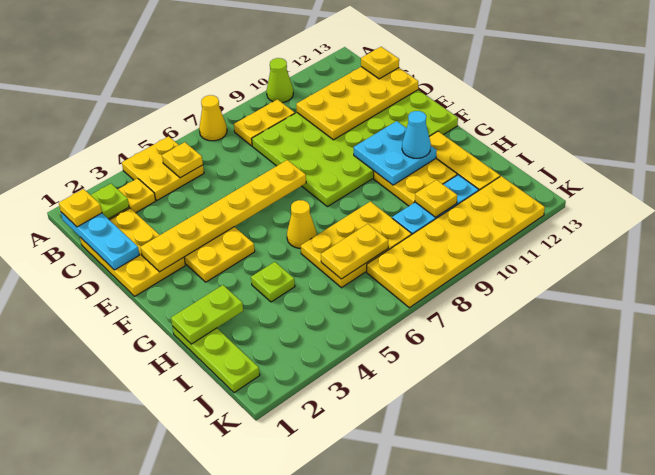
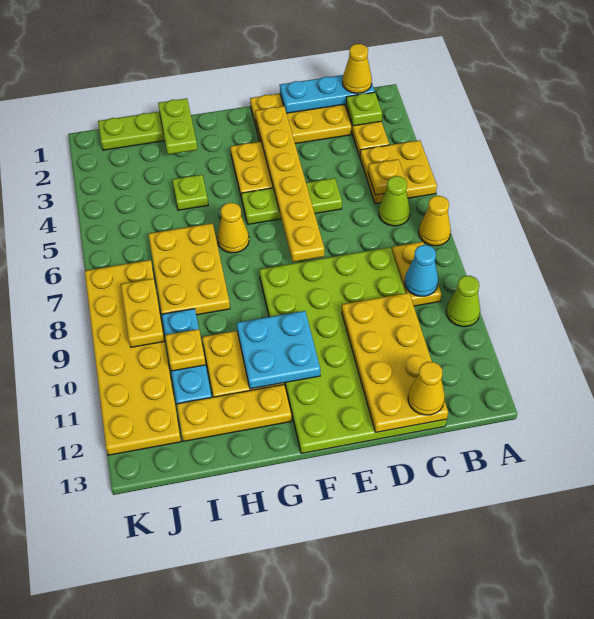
yellow plate B1 level 3 -> yellow cone B1 level 3
none -> lime cone B6 level 1
yellow plate C13 level 3 -> yellow cone C13 level 3
none -> lime plate D5:F5 level 1
cyan cone G11 level 3 -> cyan cone B9 level 2
yellow plate I6:I7 level 2 -> yellow plate J8:J9 level 2

